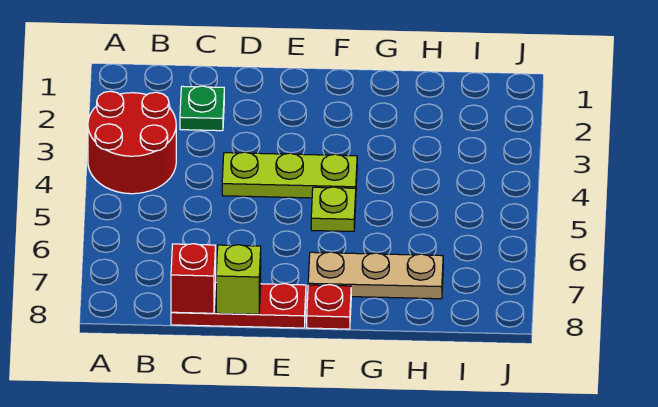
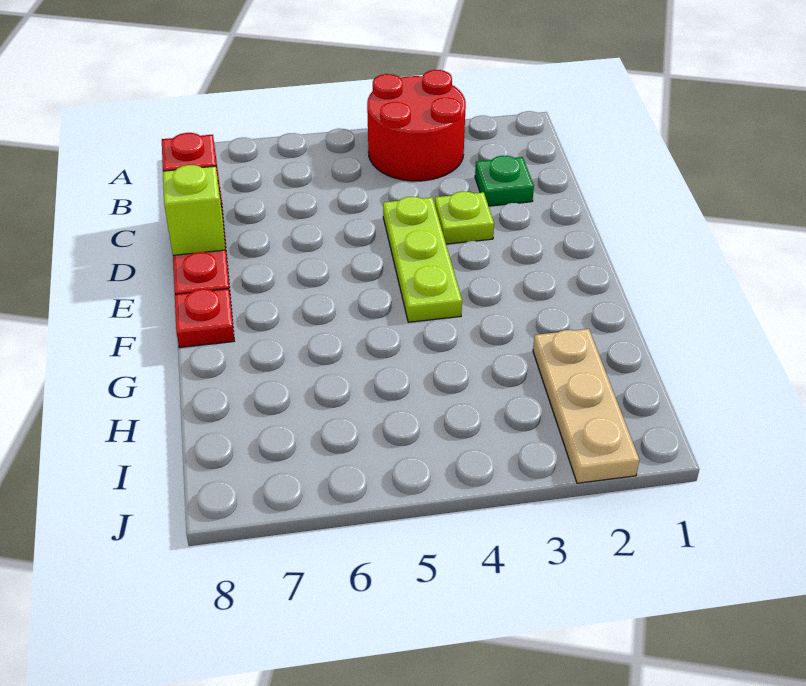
lime plate F5 level 1 -> lime plate D3 level 1
tan plate F7:H7 level 1 -> tan plate H2:J2 level 1

